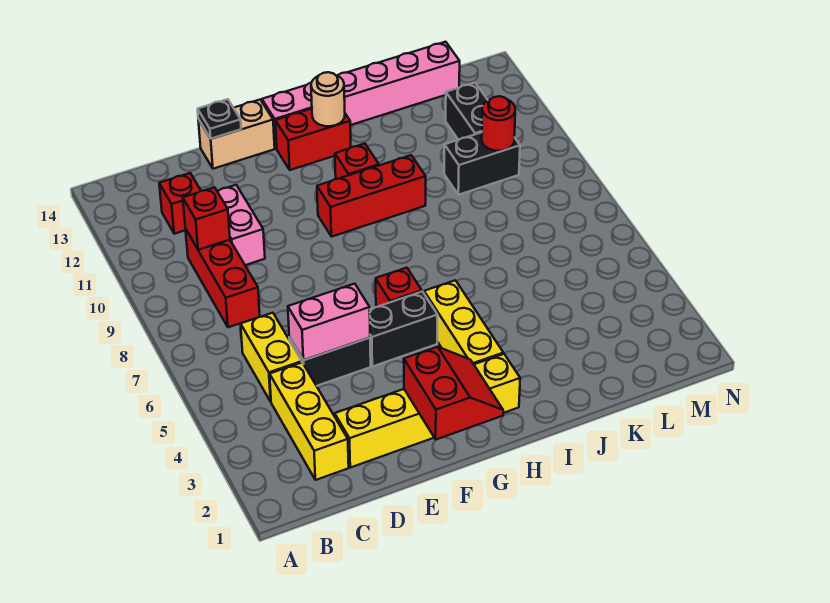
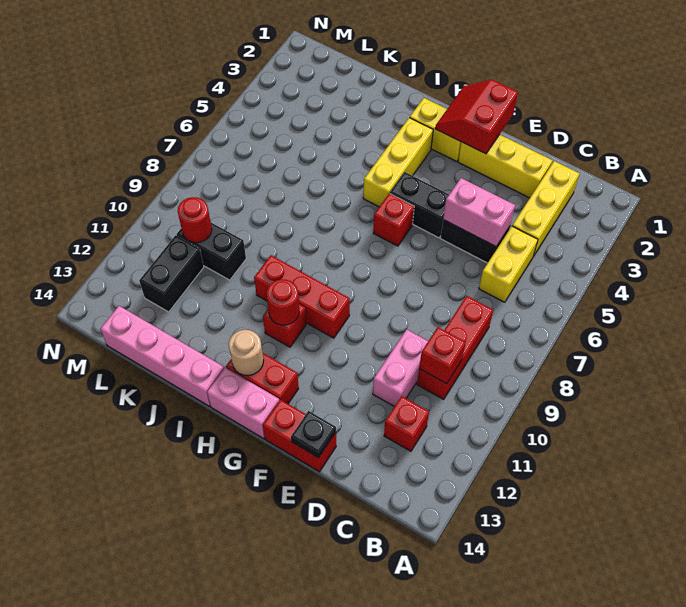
tan brick E14:F14 level 1 -> red brick E14:F14 level 1
none -> red round brick H11 level 2

